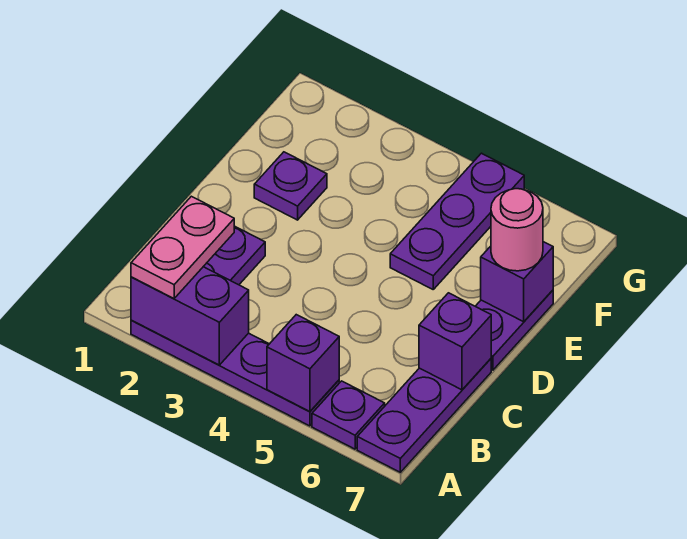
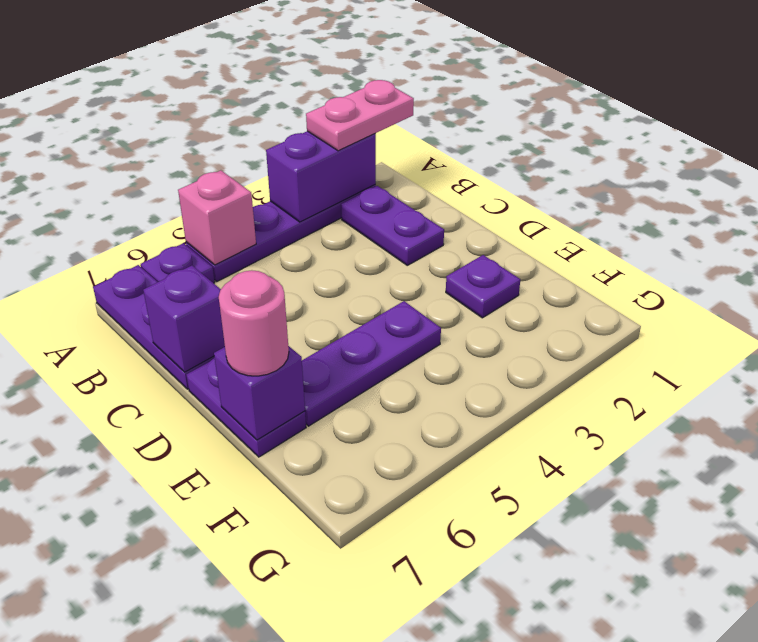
pink plate A2:B2 level 3 -> pink plate A1:A2 level 3
purple brick A5 level 2 -> pink brick A5 level 2
purple plate E5:G5 level 1 -> purple plate E4:E6 level 1

